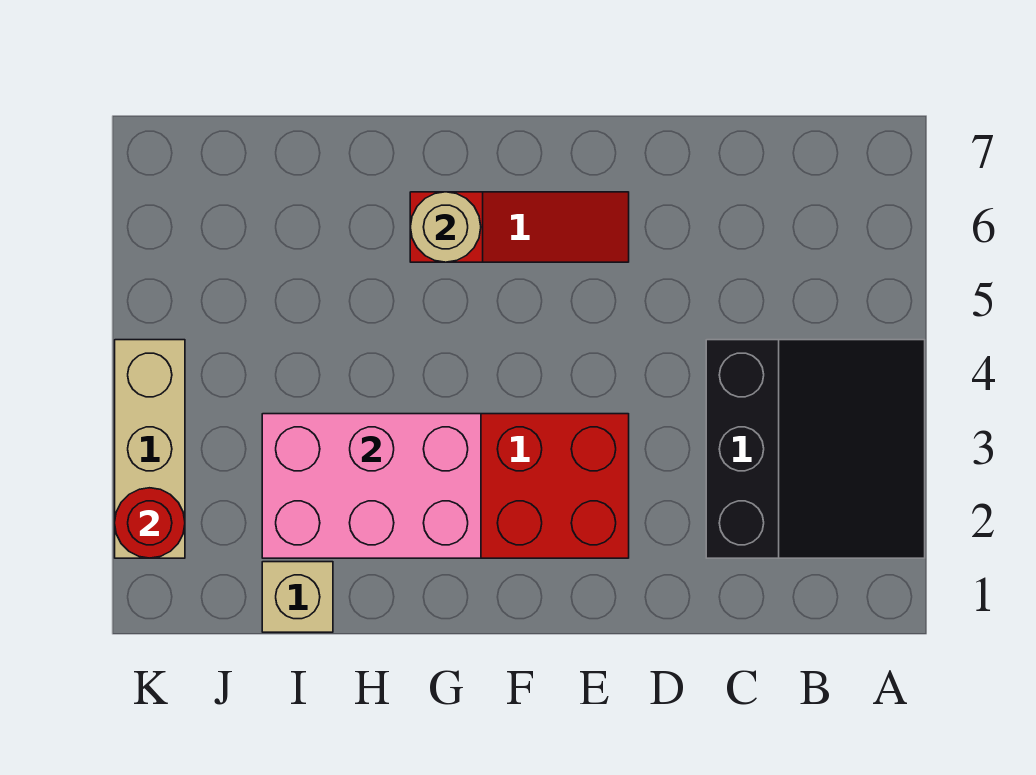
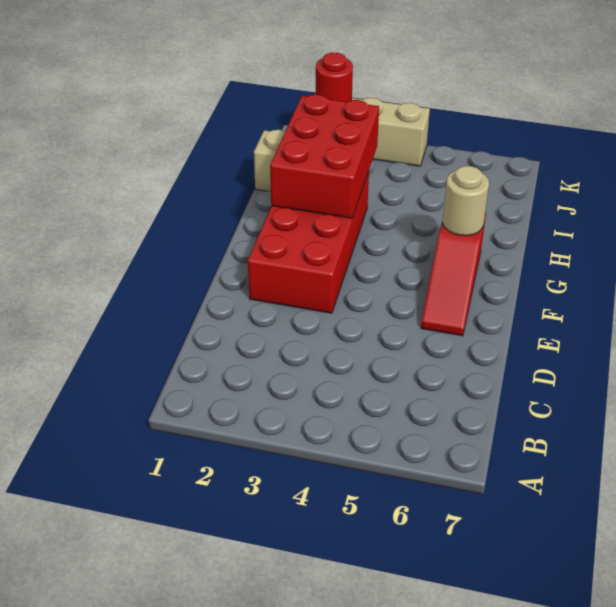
black slope A2:C4 level 1 top C -> none
pink brick G2:I3 level 2 -> red brick G2:I3 level 2

